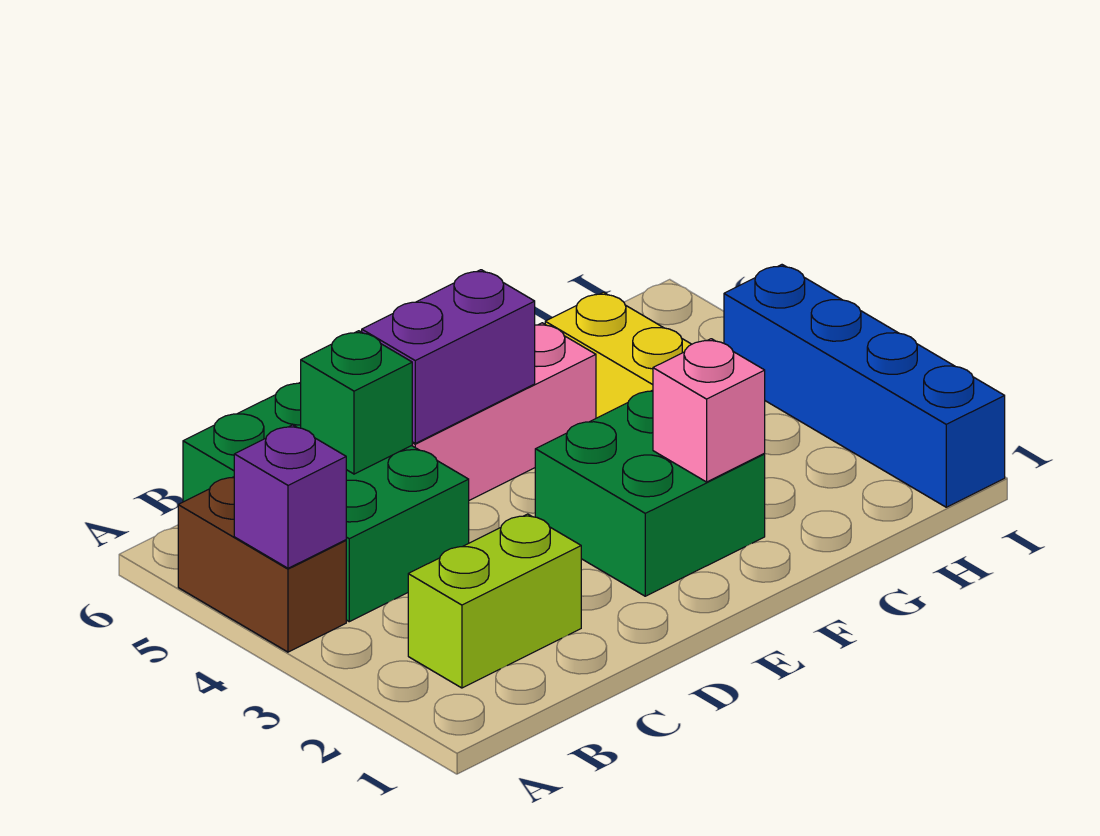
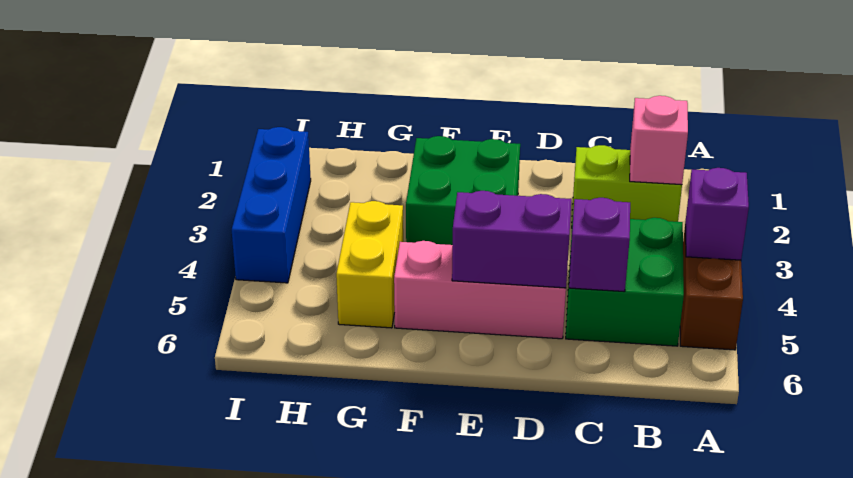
green brick B4:C6 level 1 -> green brick B4:C5 level 1
green brick C5 level 2 -> purple brick C5 level 2
pink brick F2 level 2 -> pink brick B2 level 2
blue brick I1:I4 level 1 -> blue brick I2:I4 level 1

